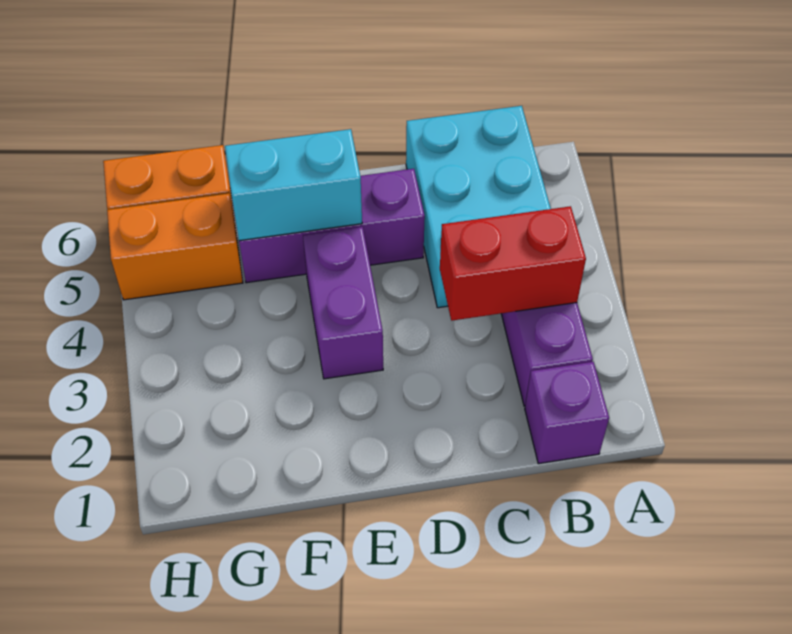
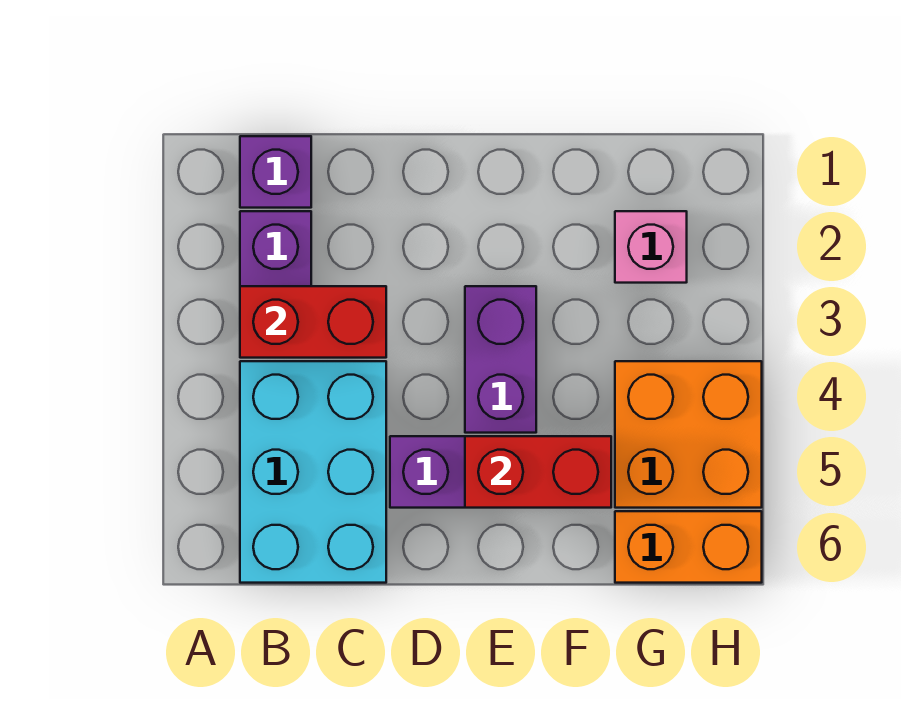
cyan brick E5:F5 level 2 -> red brick E5:F5 level 2
none -> pink brick G2 level 1
orange brick G5:H5 level 1 -> orange brick G4:H5 level 1

